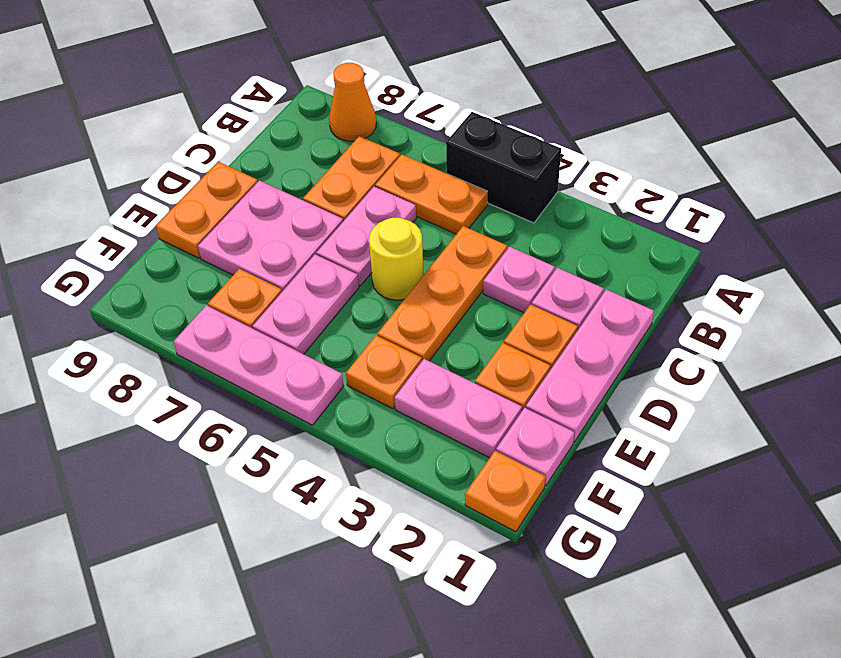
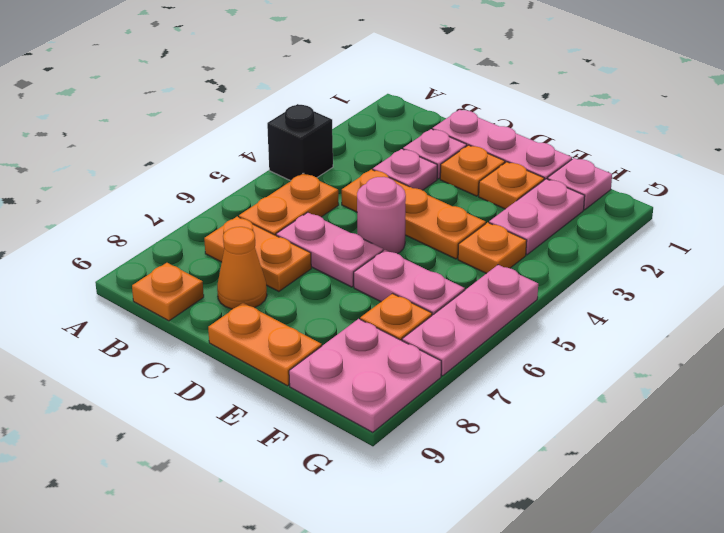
black brick A4:A5 level 1 -> black brick A4 level 1
orange cone A8 level 1 -> orange cone C8 level 1
yellow round brick D5 level 1 -> pink round brick D5 level 1
pink plate D7:E8 level 1 -> pink plate F8:G9 level 1
orange plate G1 level 1 -> orange plate B9 level 1

